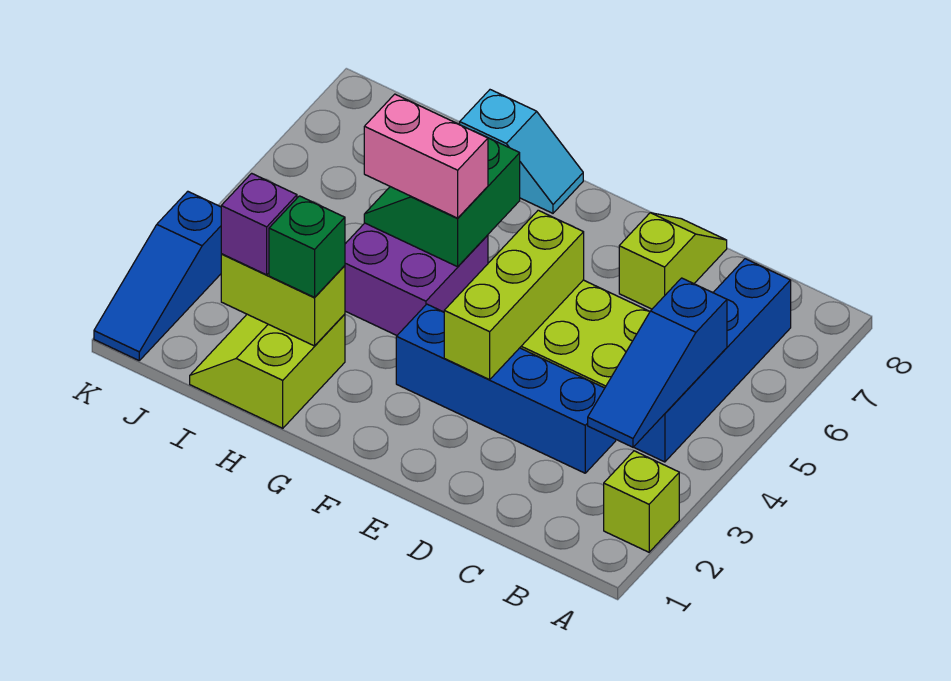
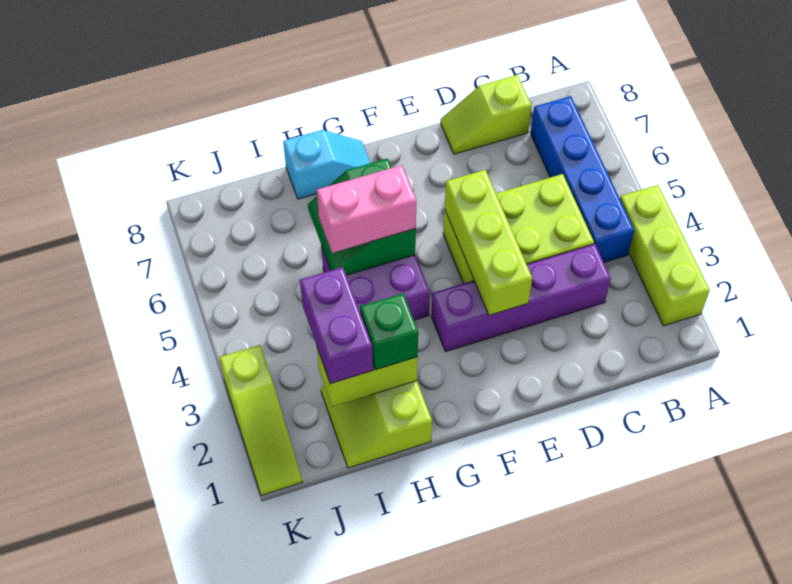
lime brick A2 level 1 -> lime brick A2:A4 level 1
blue slope B3:B5 level 2 top 5 -> none
blue brick C3:F3 level 1 -> purple brick C3:F3 level 1
lime slope D7:D8 level 1 top 7 -> lime slope C8:D8 level 1 top C
purple brick I2 level 3 -> purple brick I2:I3 level 3
blue slope K1:K3 level 1 top 3 -> lime slope K1:K3 level 1 top 3

